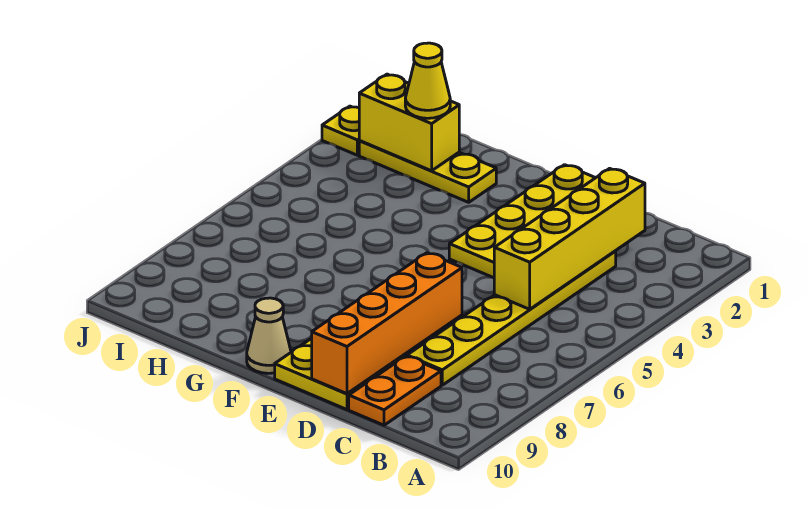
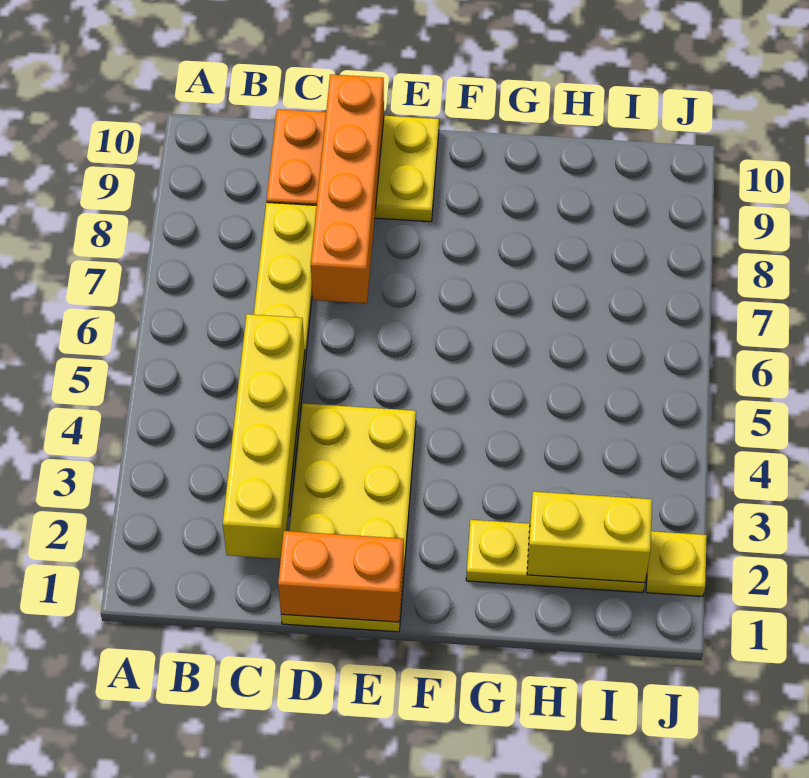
none -> orange brick D1:E1 level 2
tan cone F10 level 1 -> none
yellow cone H2 level 3 -> none

